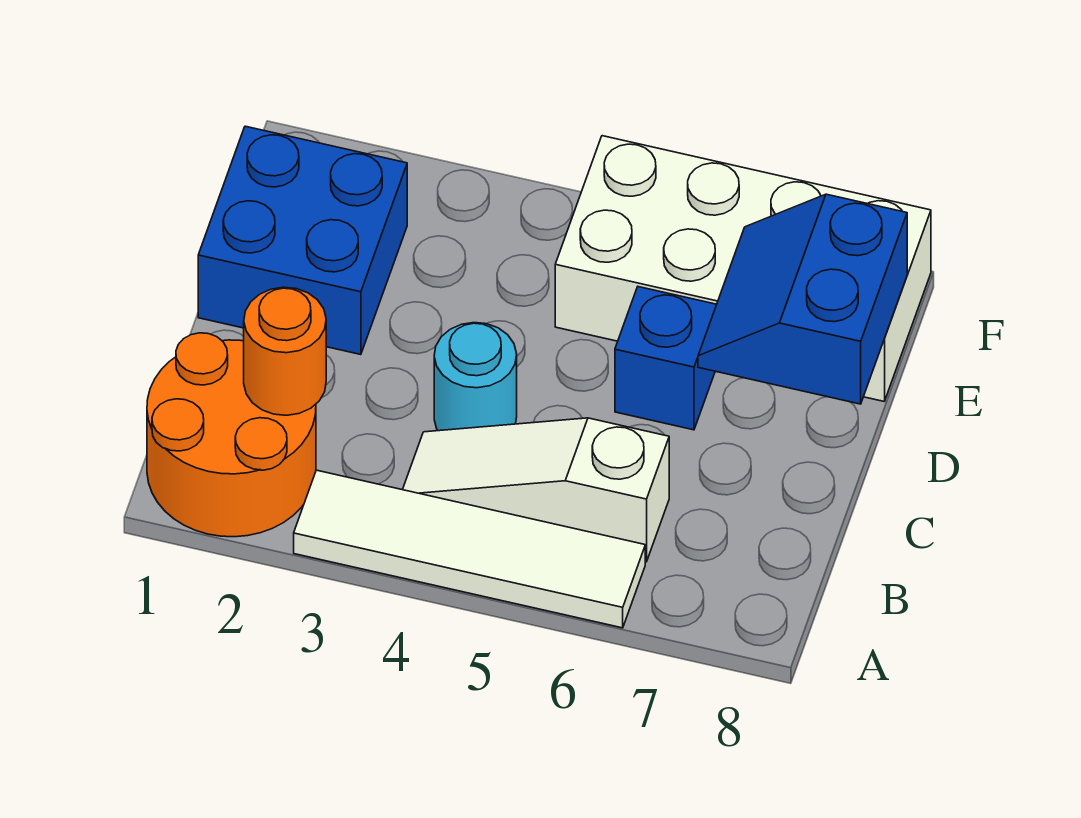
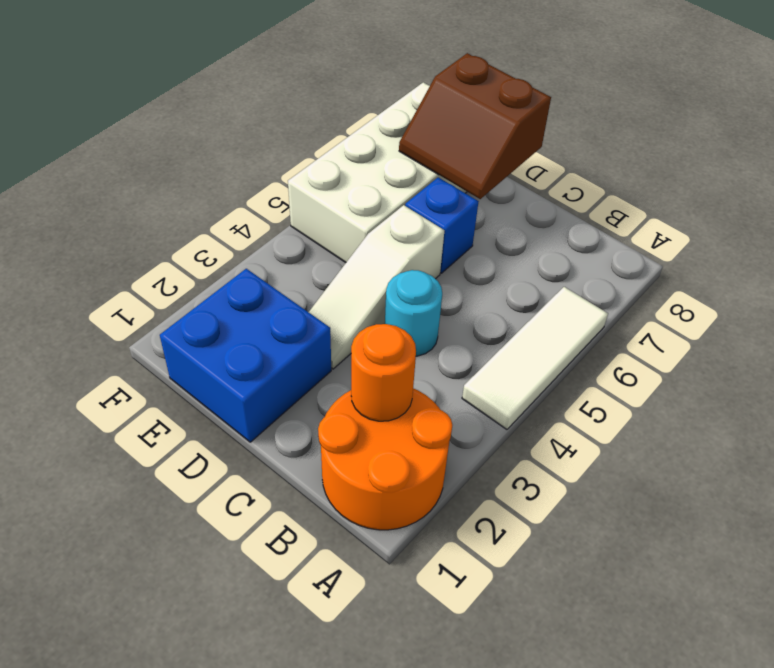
white tile A3:A6 level 1 -> white tile A4:A6 level 1
white slope B4:B6 level 1 top 6 -> white slope D3:D5 level 1 top 5
blue slope D7:E8 level 2 top 8 -> brown slope D7:E8 level 2 top 8

